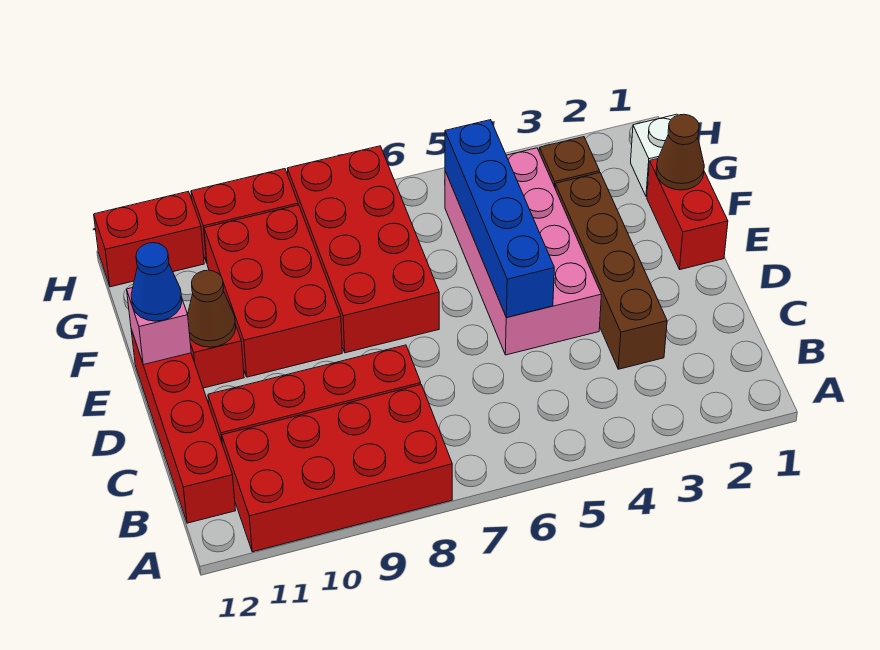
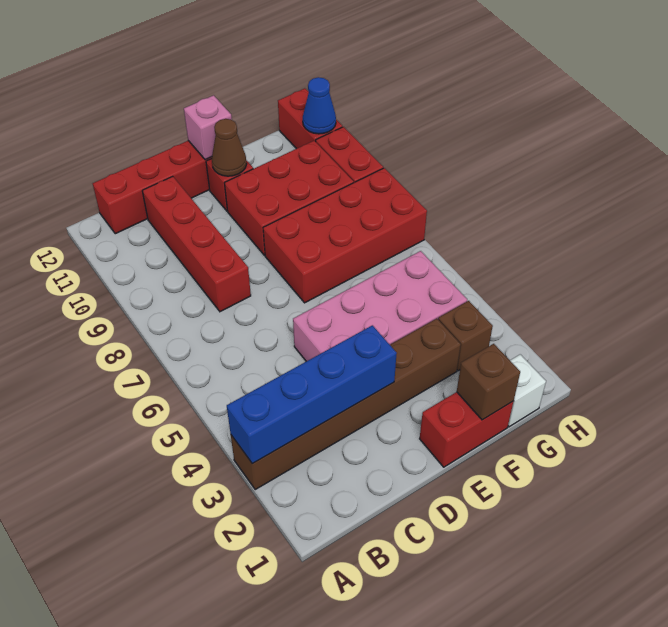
red brick A8:B11 level 1 -> none
brown brick C3:F3 level 1 -> brown brick A3:F3 level 1
blue brick D5:G5 level 2 -> blue brick A3:D3 level 2
blue cone E12 level 3 -> blue cone H11 level 2
brown cone F1 level 2 -> brown brick F1 level 2

